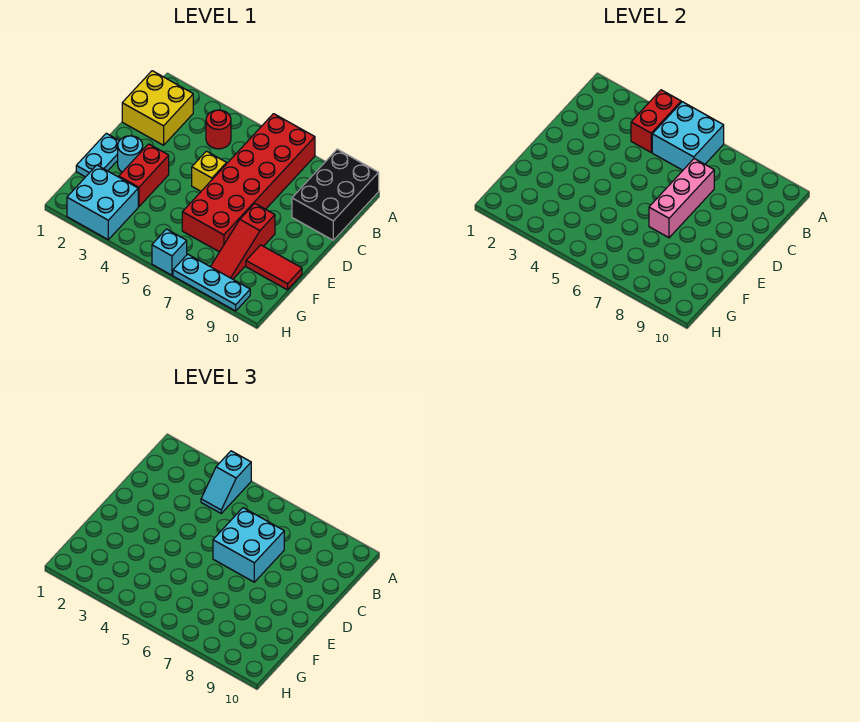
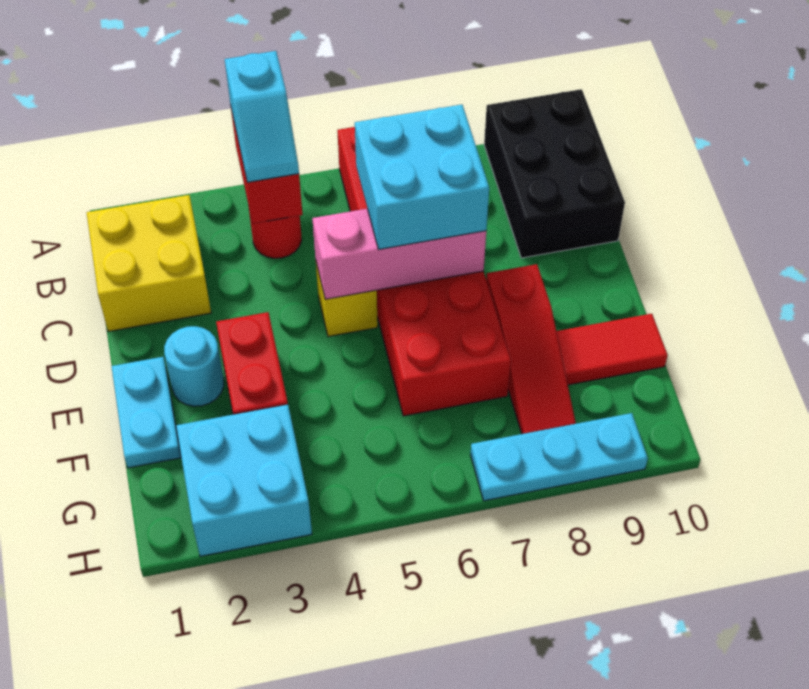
cyan brick A5:B6 level 2 -> none
pink brick C7:E7 level 2 -> pink brick D5:D7 level 2
cyan brick H6 level 1 -> none

